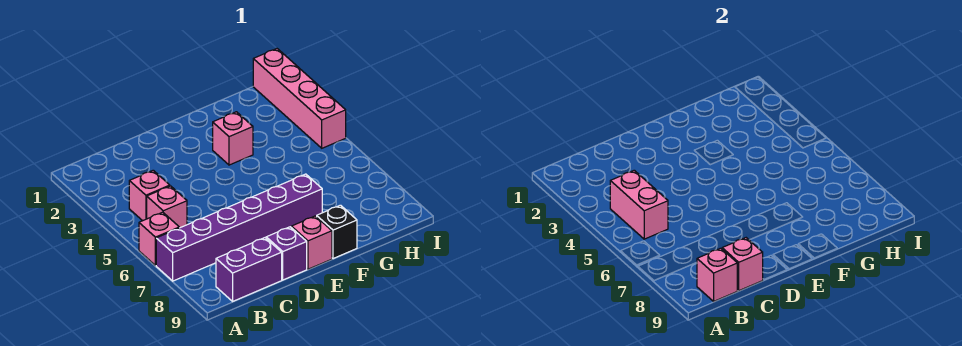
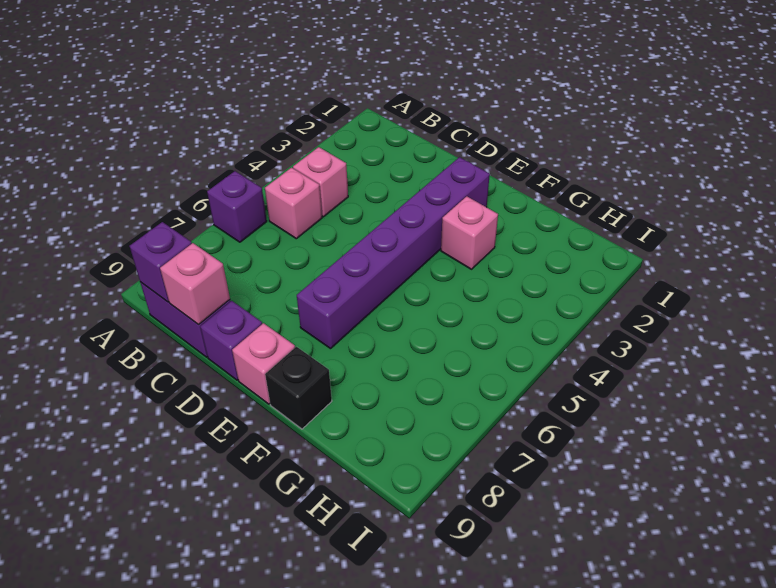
pink brick A6 level 1 -> purple brick A6 level 1
purple brick A7:F7 level 1 -> purple brick E2:E7 level 1
pink brick B4:B5 level 2 -> none
pink brick B9 level 2 -> purple brick B9 level 2
pink brick I1:I4 level 1 -> none

